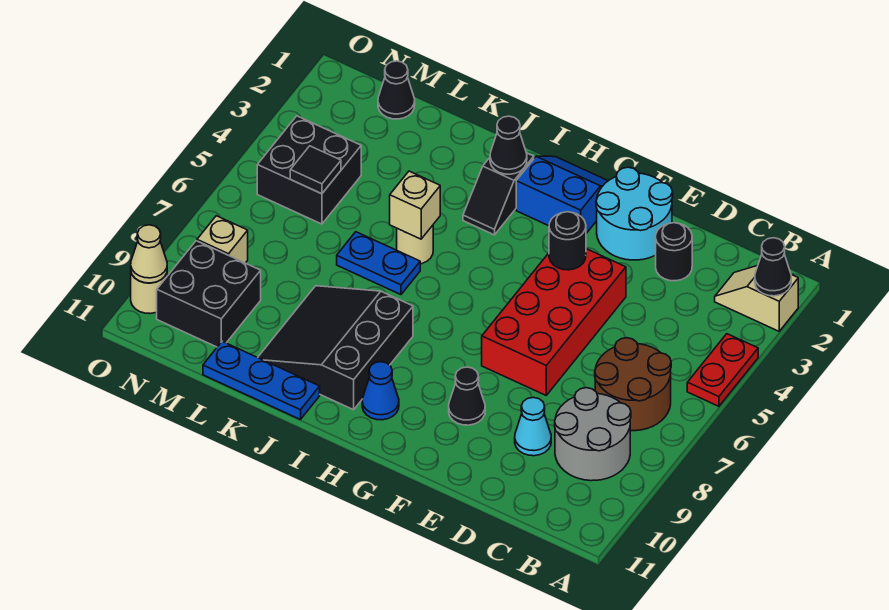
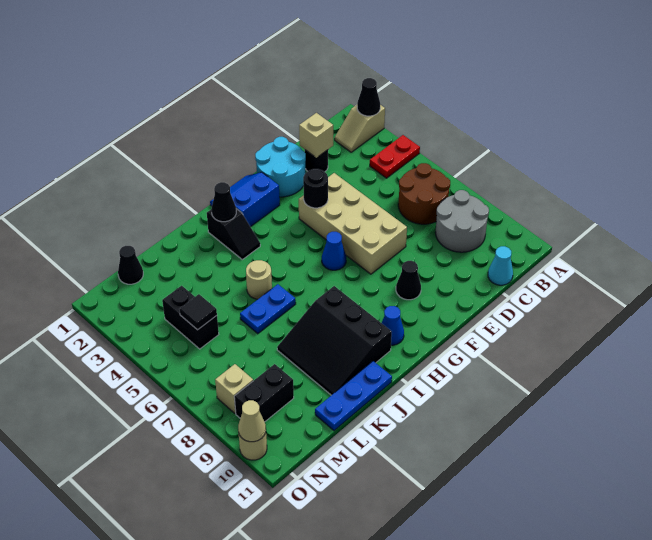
red plate A4:A5 level 1 -> red plate A4:B4 level 1
cyan cone D9 level 1 -> cyan cone C11 level 1
red brick E4:F7 level 1 -> tan brick E4:F7 level 1
none -> blue cone G6 level 1
tan brick J5 level 2 -> tan brick D2 level 2
black brick M4:N5 level 1 -> black brick M4:M5 level 1
black brick M9:N10 level 1 -> black brick M9:N9 level 1

